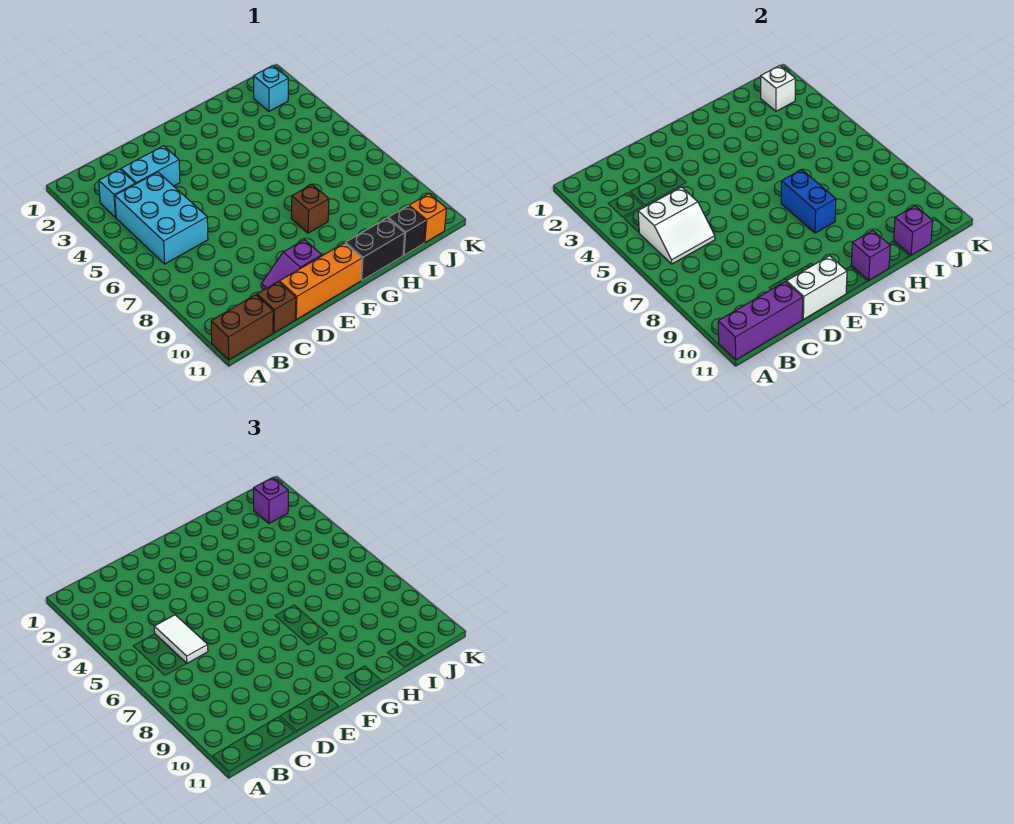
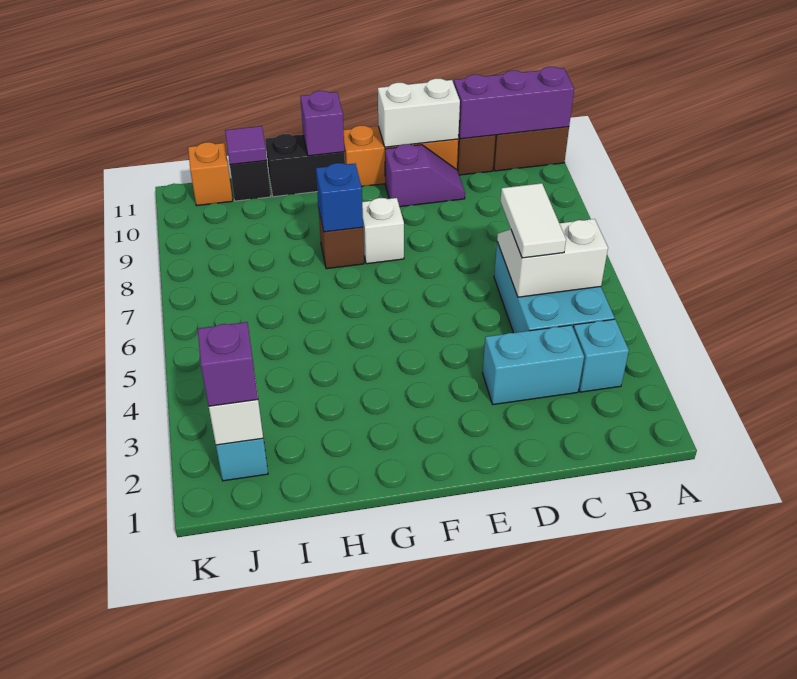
none -> white brick F8 level 1
blue brick G7:G8 level 2 -> blue brick G8 level 2
purple brick I11 level 2 -> purple tile I11 level 2

